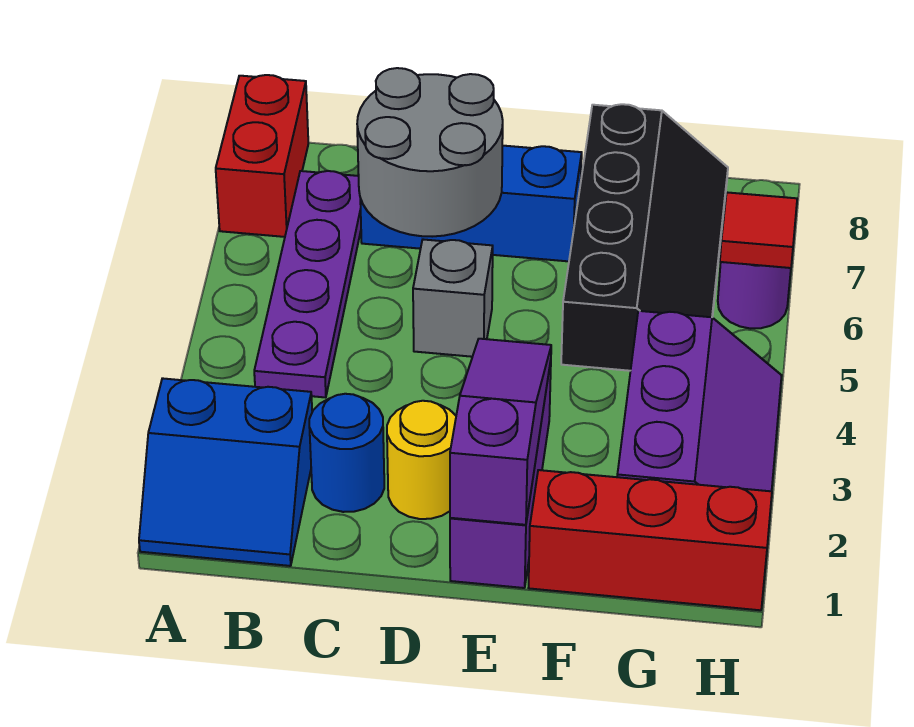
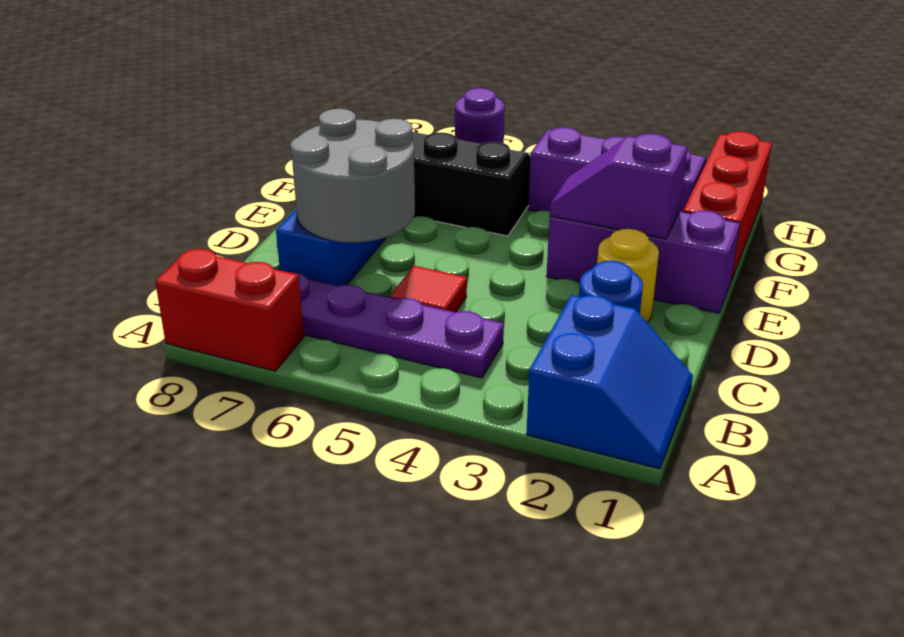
grey brick D5 level 1 -> none
purple slope E1:E3 level 2 top 1 -> purple slope E2:E3 level 2 top 2
red tile H6 level 2 -> red tile C5 level 1

